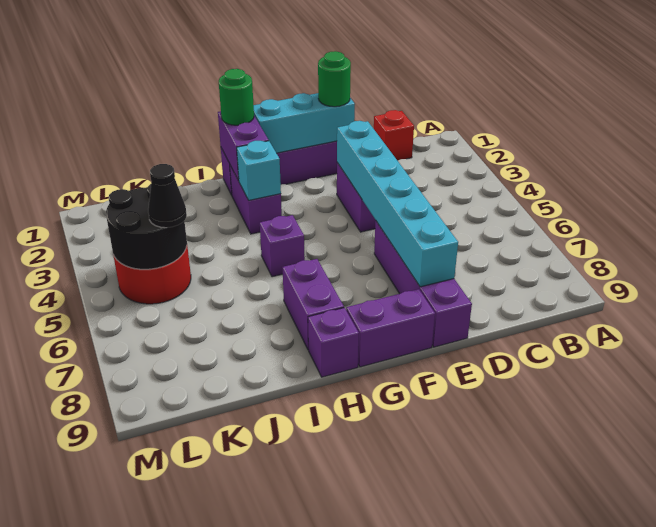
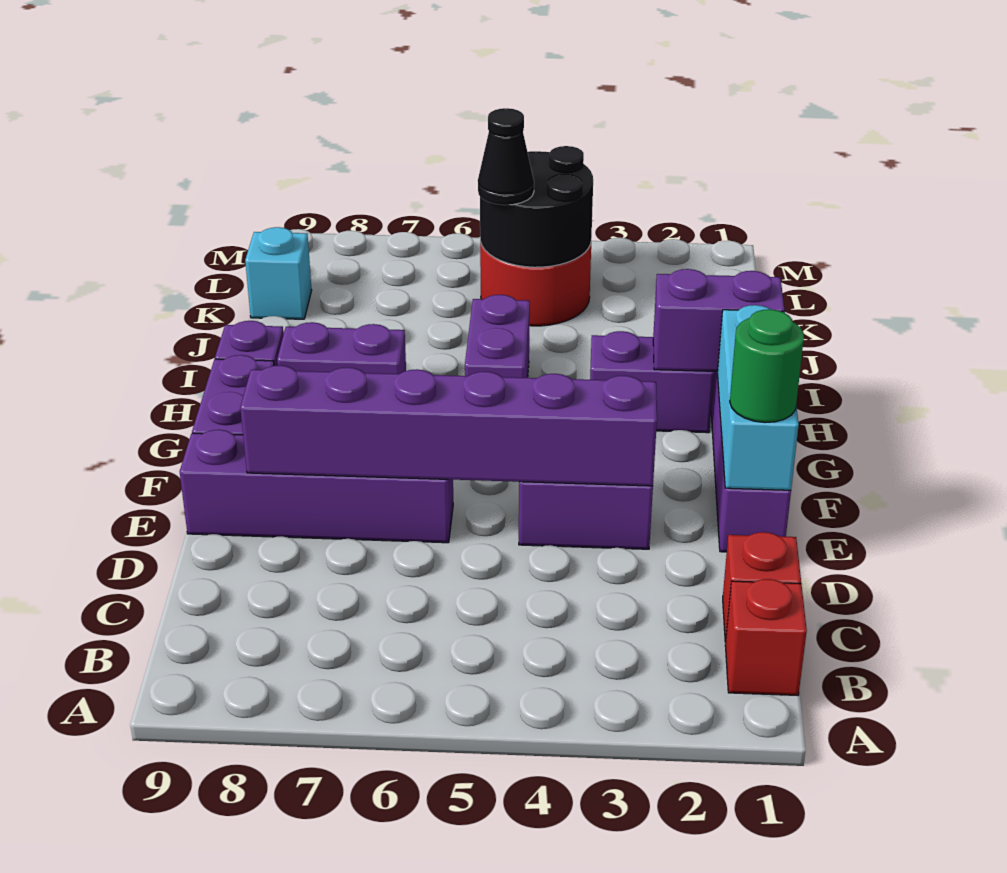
none -> red brick B1 level 1
cyan brick E3:E8 level 2 -> purple brick E3:E8 level 2
green round brick H1 level 3 -> none
cyan brick H3 level 2 -> cyan brick K9 level 1
purple brick H5 level 1 -> purple brick H5:I5 level 1

